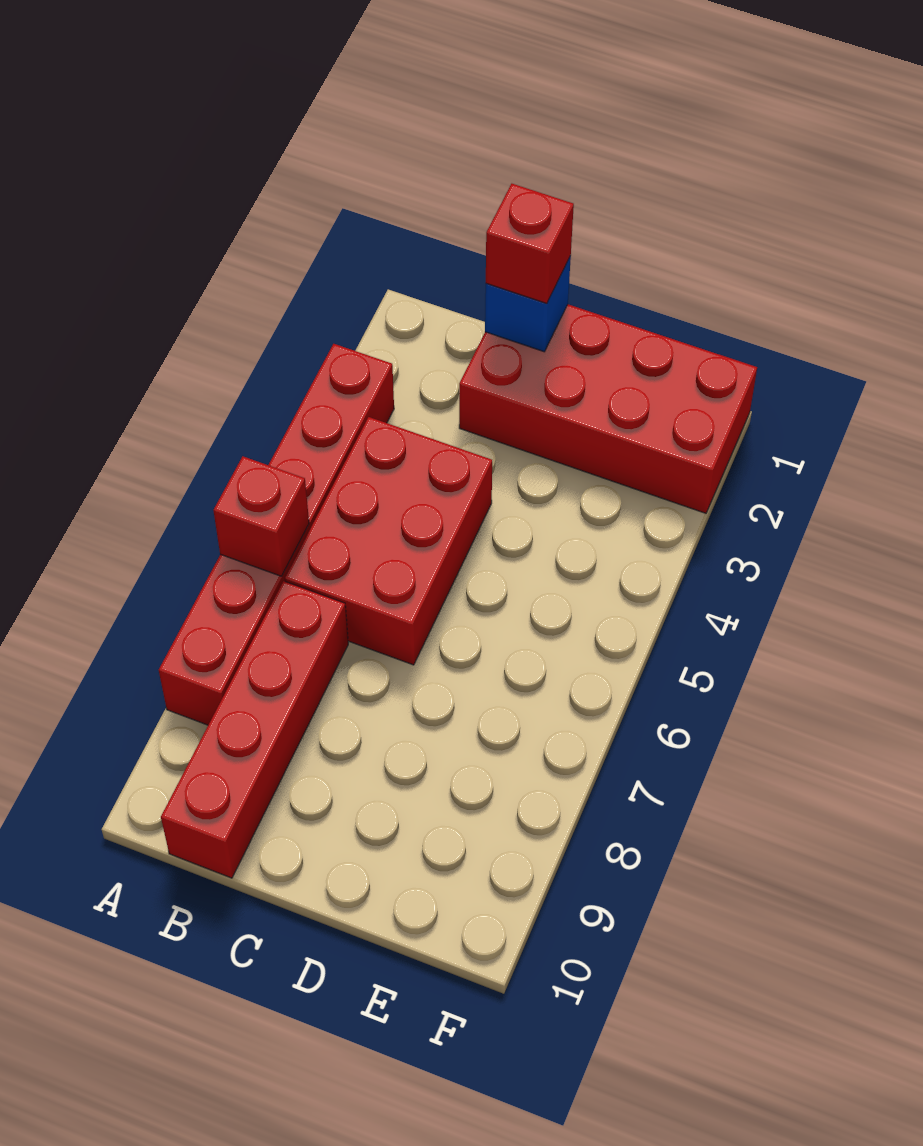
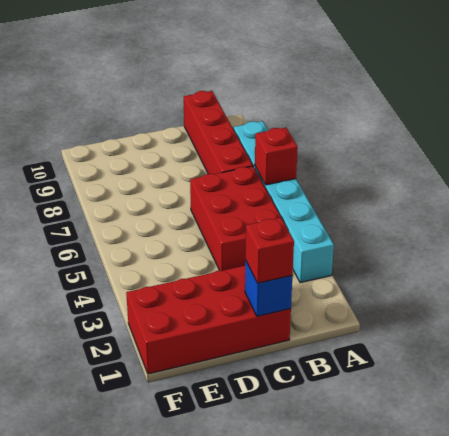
red brick A3:A8 level 1 -> cyan brick A3:A8 level 1

